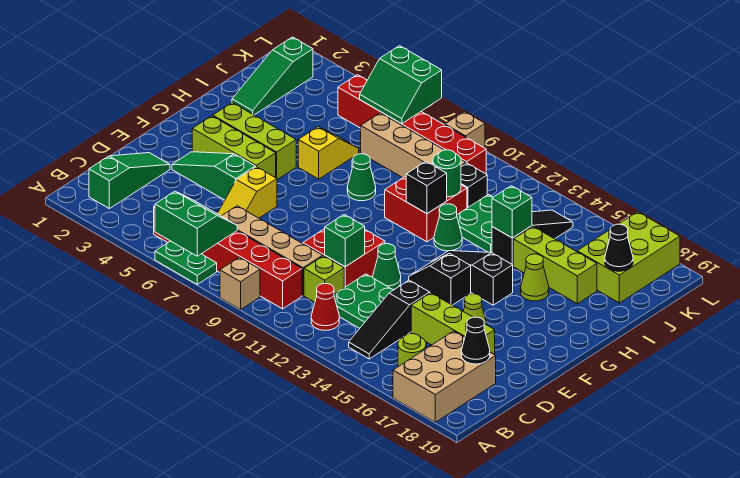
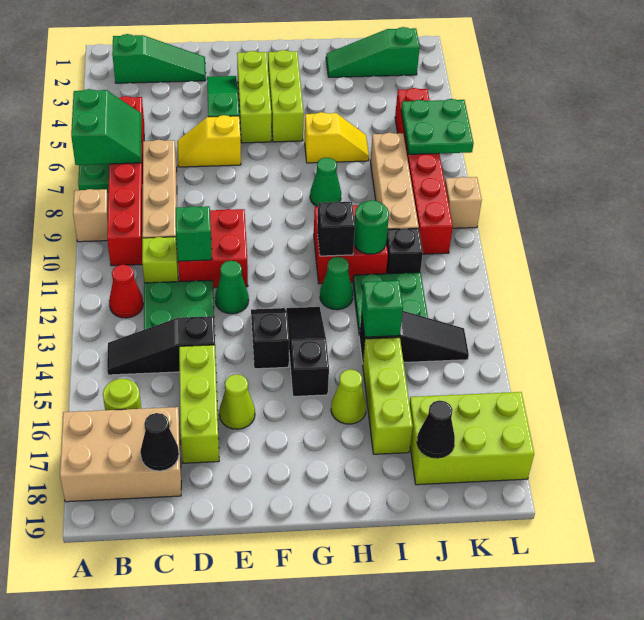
green slope K6:L7 level 2 top L -> green plate K6:L7 level 2

